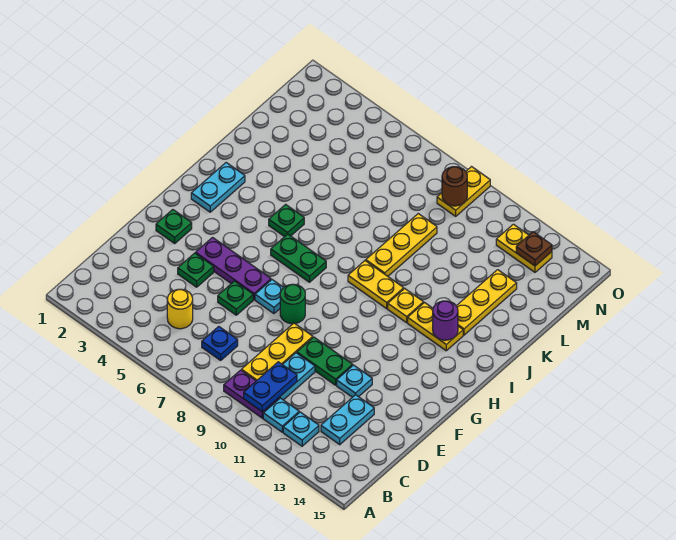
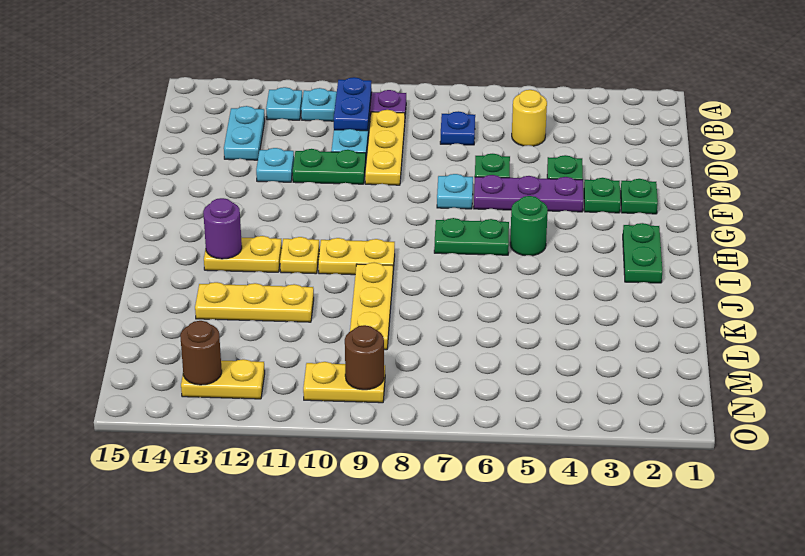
green round brick F8 level 1 -> green round brick H5 level 1
cyan plate H2:I2 level 1 -> green plate H2:I2 level 1
green plate I5 level 1 -> green plate F3 level 1
yellow plate J13:L13 level 1 -> yellow plate K11:K13 level 1
yellow plate N9:O9 level 1 -> yellow plate N9:N10 level 1
brown plate N13 level 2 -> brown round brick N13 level 2

